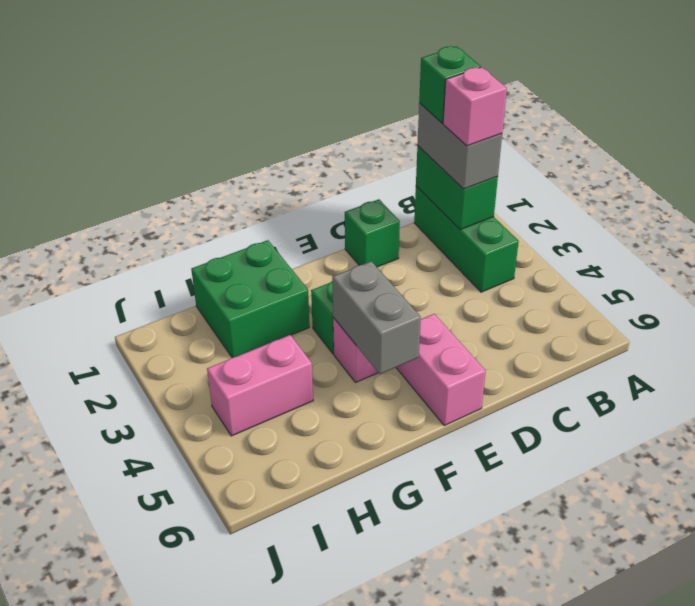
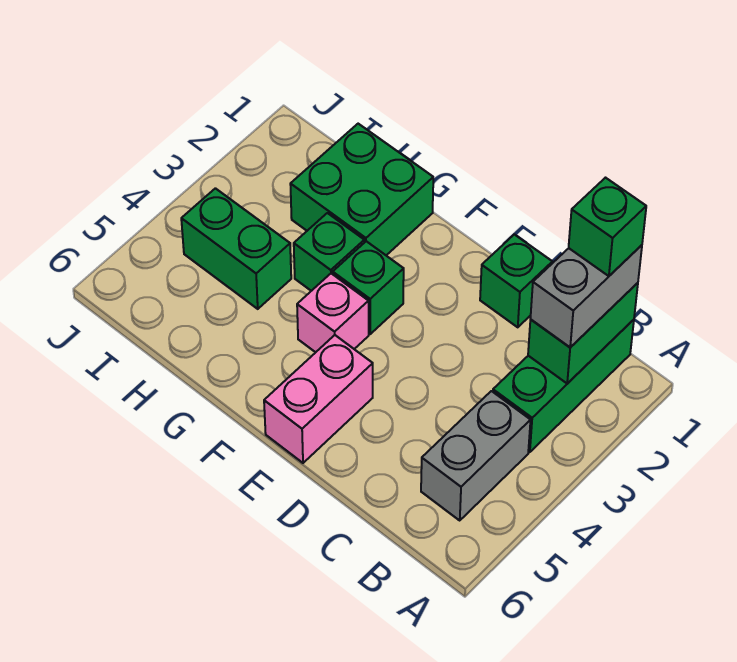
pink brick B2 level 4 -> none
grey brick F4:F5 level 2 -> grey brick B4:B5 level 1
none -> green brick G3 level 1
pink brick H4:I4 level 1 -> green brick H4:I4 level 1

